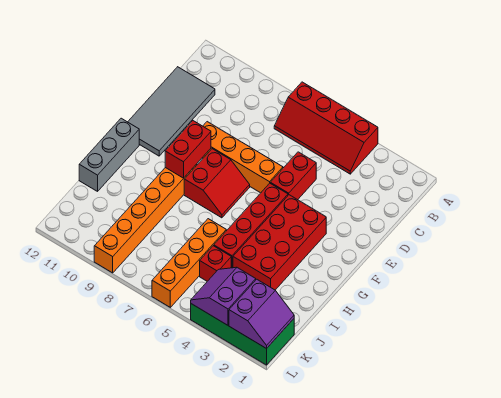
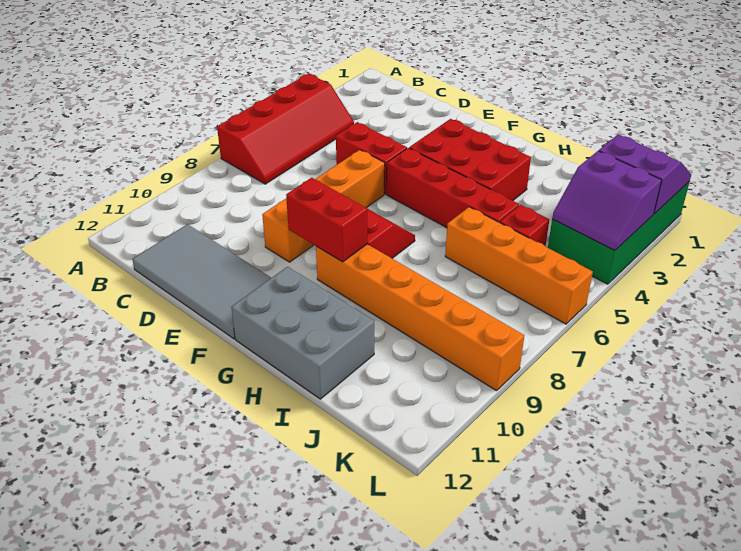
red brick F3:I4 level 1 -> red brick F3:H4 level 1
grey brick G12:I12 level 1 -> grey brick G11:I12 level 1

